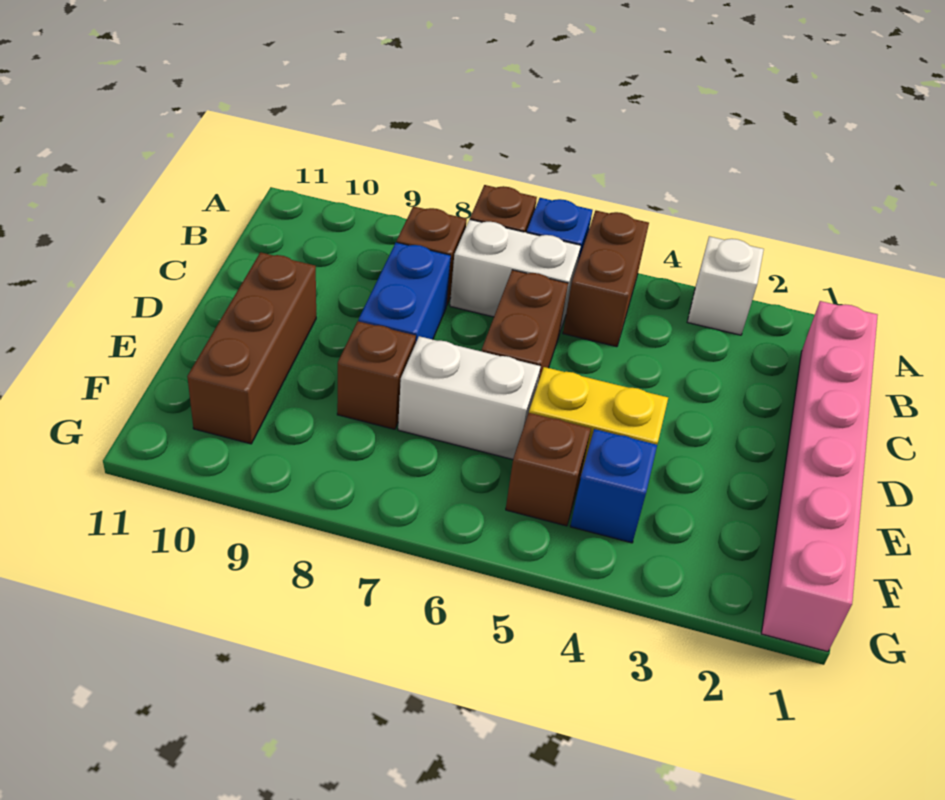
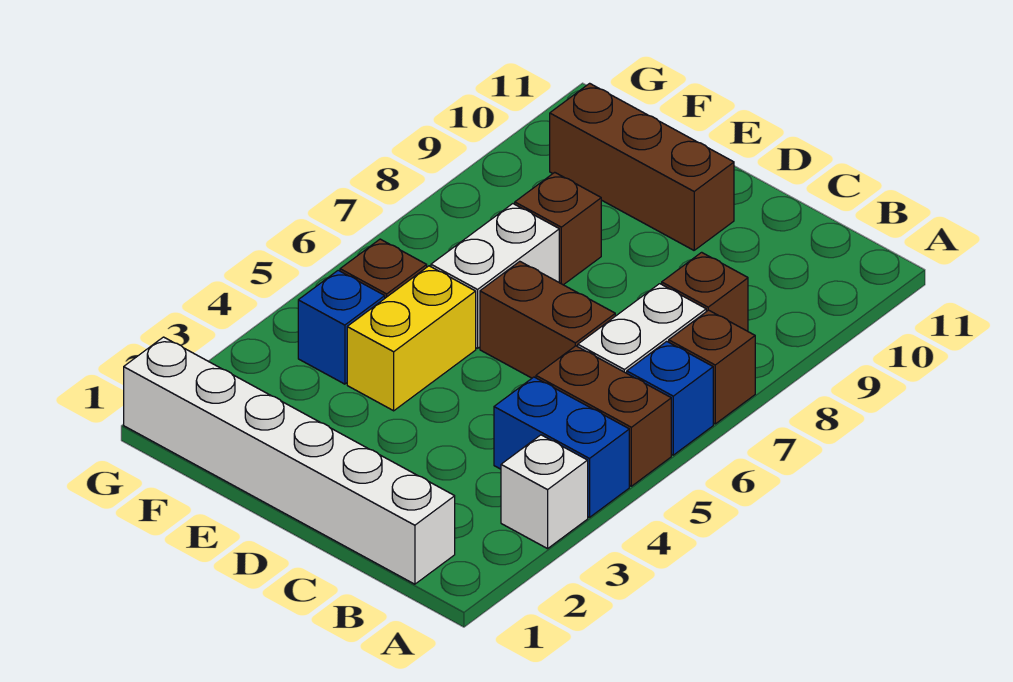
pink brick B1:G1 level 1 -> white brick B1:G1 level 1
blue brick C8:D8 level 1 -> blue brick A4:B4 level 1

